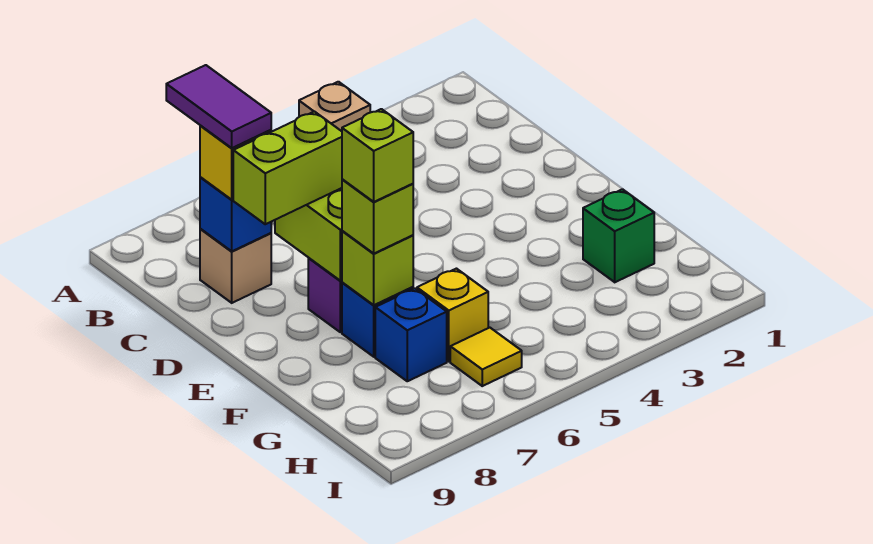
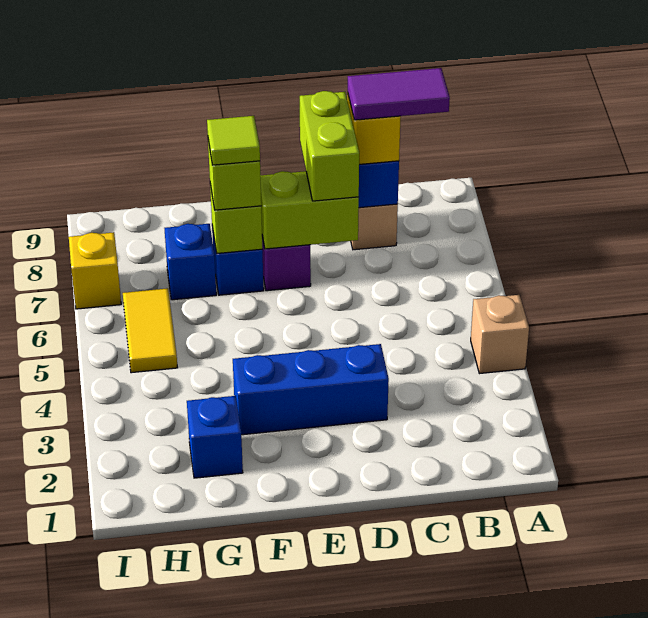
none -> blue brick D3:F3 level 1
lime brick F7 level 4 -> lime tile F7 level 4
green brick G2 level 1 -> blue brick G2 level 1
yellow brick G6 level 1 -> yellow brick I7 level 1
yellow tile H6 level 1 -> yellow tile H5:H6 level 1

